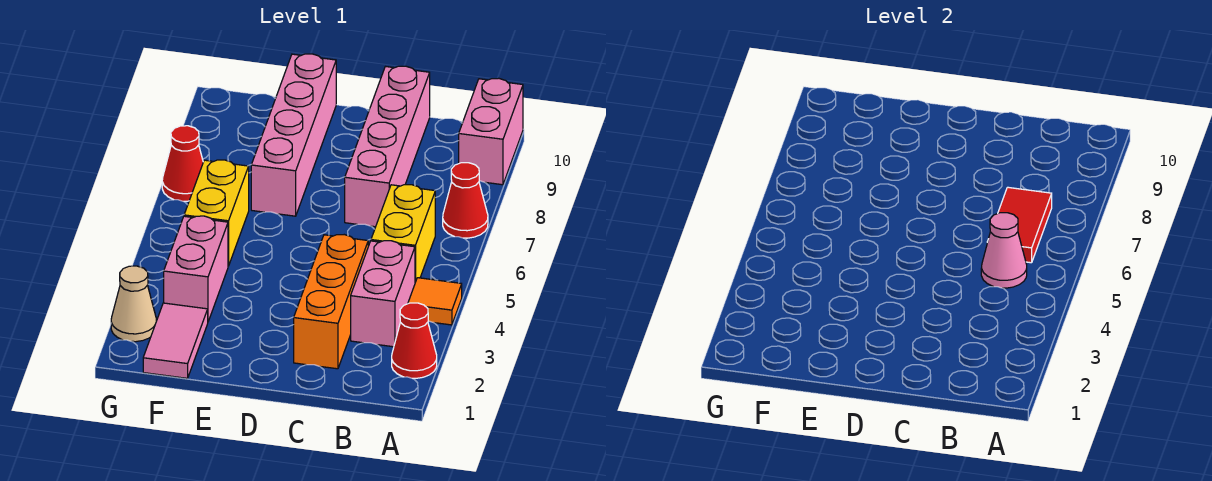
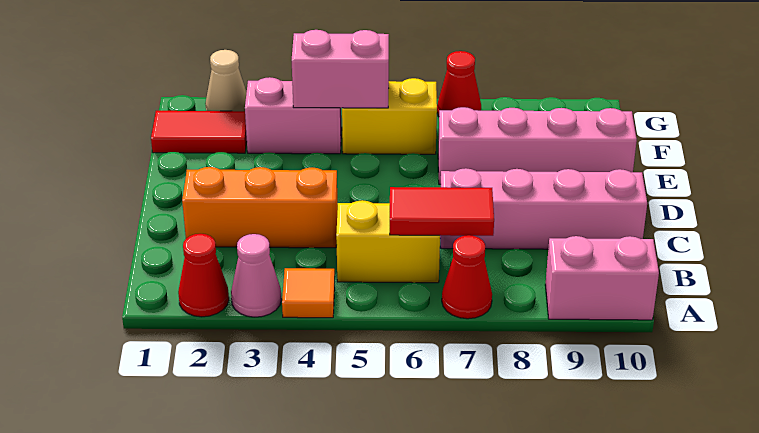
pink brick B3:B4 level 1 -> pink brick F4:F5 level 2
pink cone B5 level 2 -> pink cone A3 level 1
pink tile F1:F2 level 1 -> red tile F1:F2 level 1

